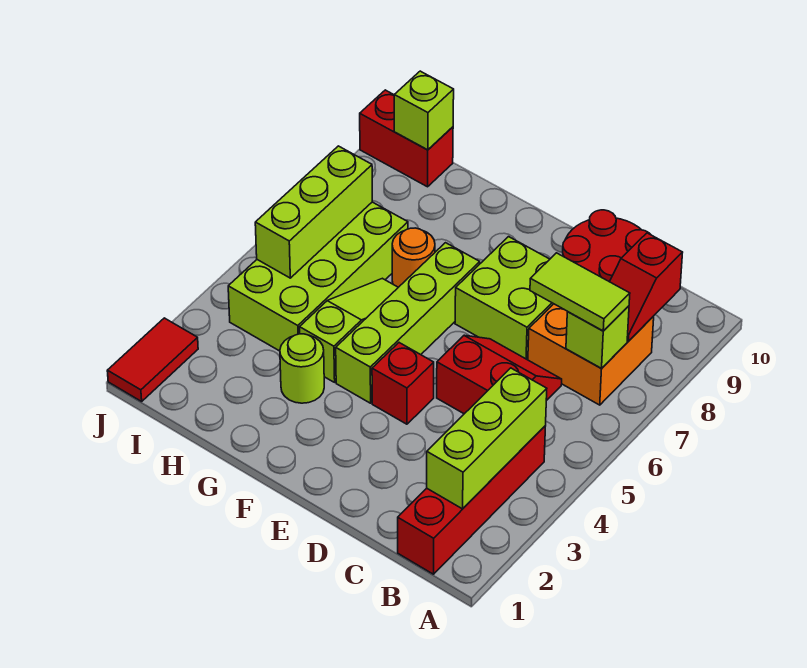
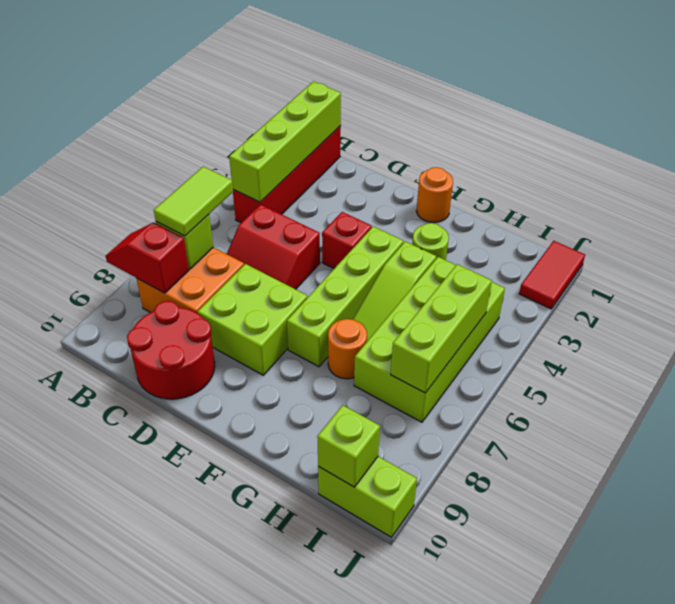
lime brick B2:B4 level 2 -> lime brick B1:B4 level 2
lime tile B7:C7 level 3 -> lime tile B6:B7 level 3
red slope B8:B9 level 2 top 9 -> red slope A8:B8 level 2 top B
none -> orange round brick F1 level 1
red brick I10:J10 level 1 -> lime brick I10:J10 level 1

